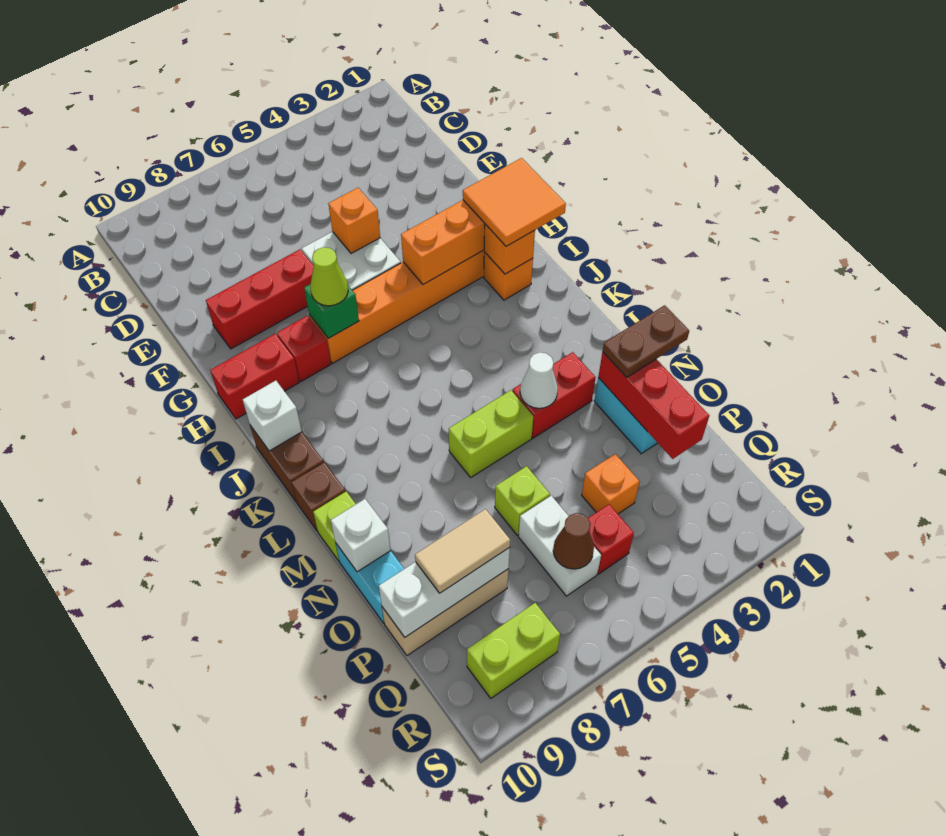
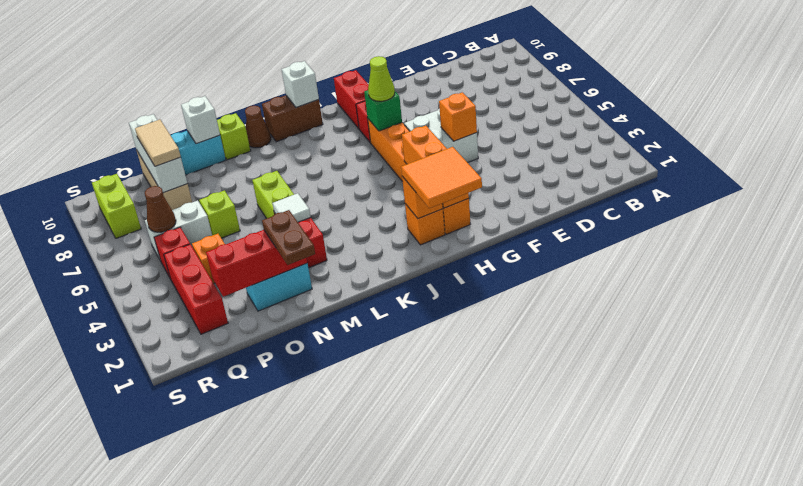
red brick F7:F9 level 1 -> red brick Q2:Q4 level 1
brown brick L10 level 1 -> brown cone L10 level 1
white cone M4 level 2 -> white tile M4 level 2

